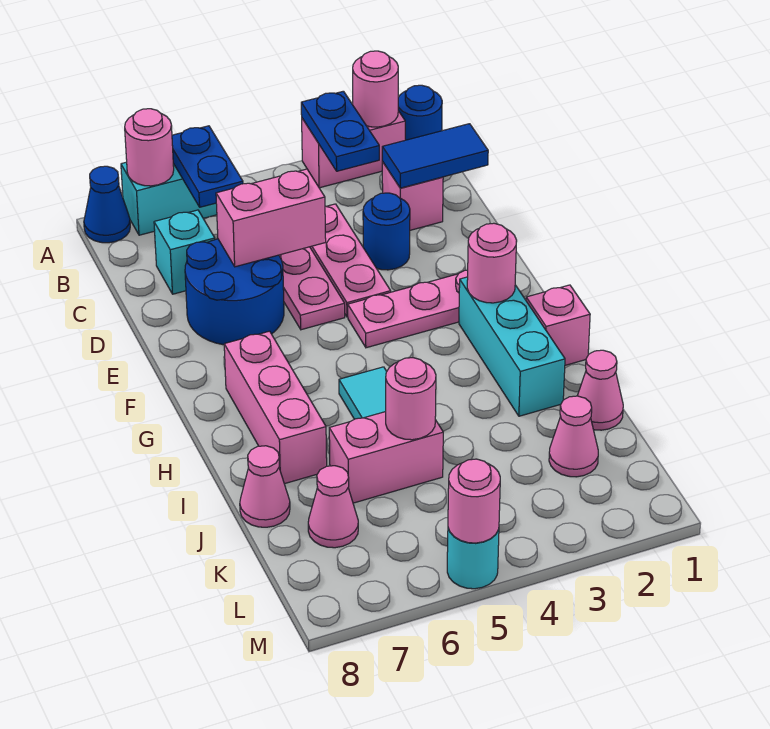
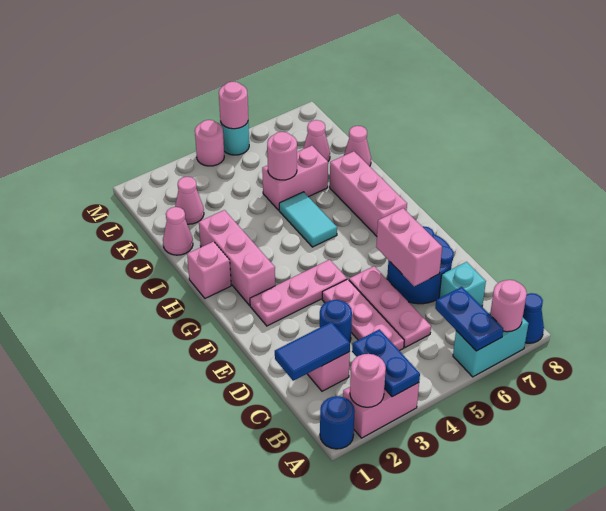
pink brick D5:D6 level 2 -> pink brick D6:E6 level 2
cyan brick G2:I2 level 1 -> pink brick G2:I2 level 1
pink round brick G2 level 2 -> pink round brick M4 level 1

